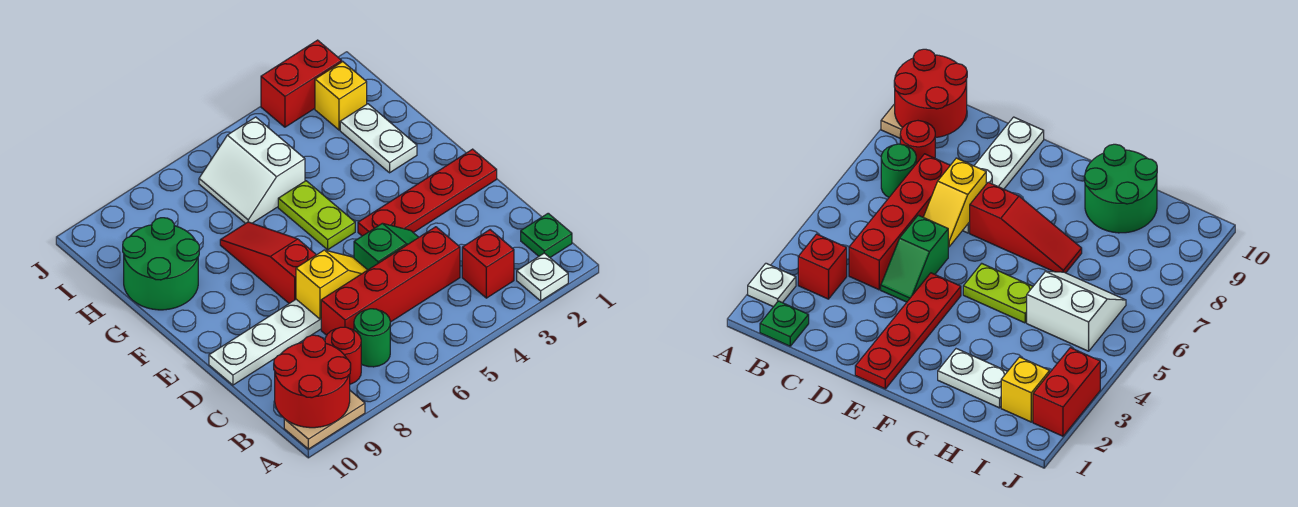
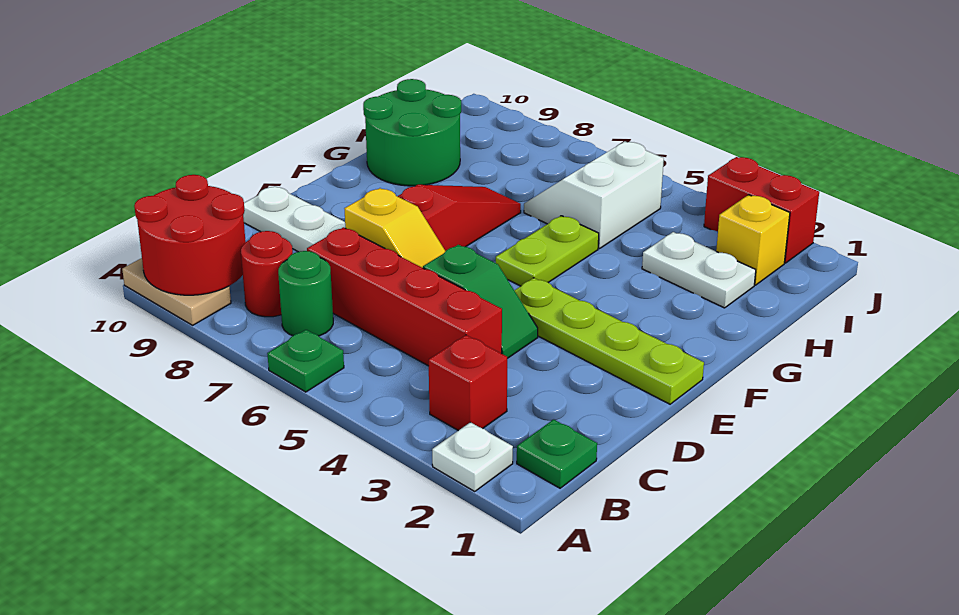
none -> green plate A6 level 1
red plate E1:E4 level 1 -> lime plate E1:E4 level 1
white plate G2:H2 level 1 -> white plate H2:H3 level 1

